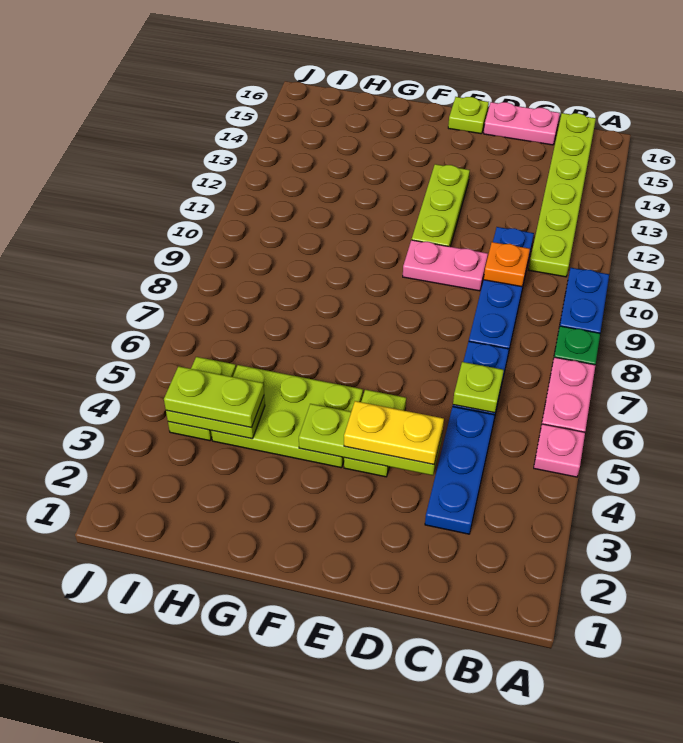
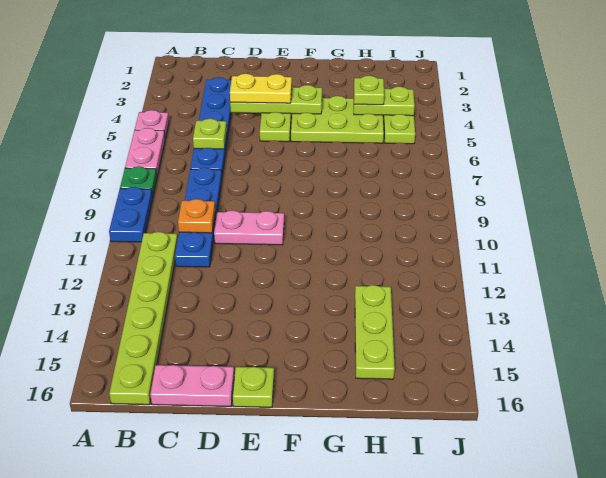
lime plate E11:E13 level 1 -> lime plate H13:H15 level 1
lime plate H4:I4 level 3 -> lime plate H4 level 3

